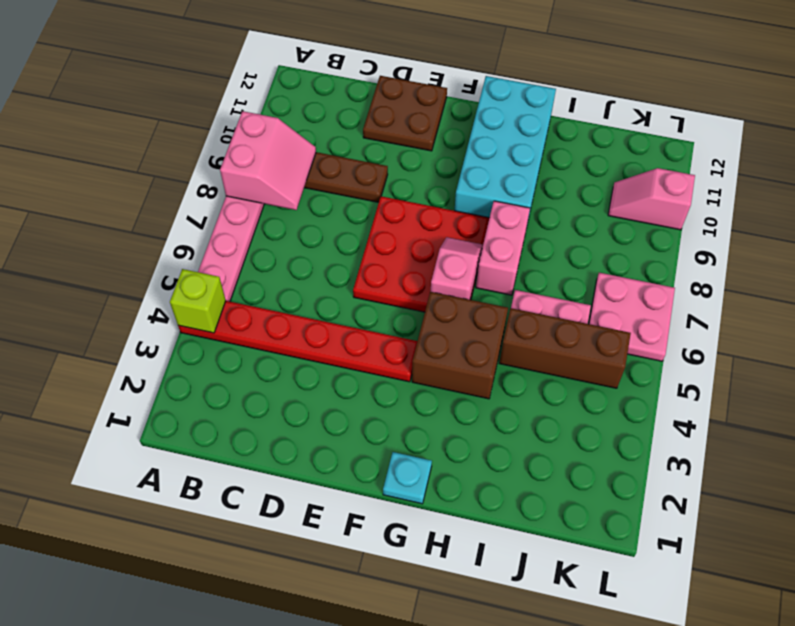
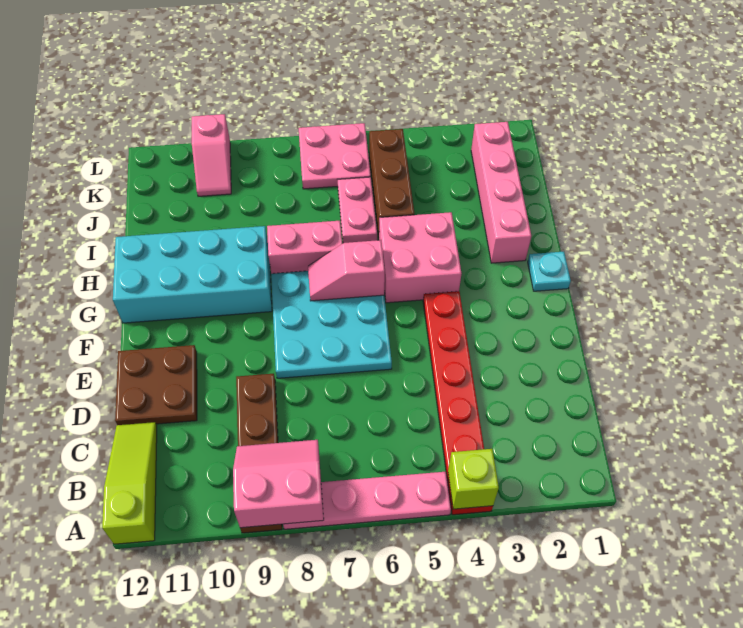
none -> lime slope A12:C12 level 1 top A
red plate E6:G8 level 1 -> cyan plate E6:G8 level 1
brown brick G4:H5 level 1 -> pink brick G4:H5 level 1
none -> pink brick H2:K2 level 1

